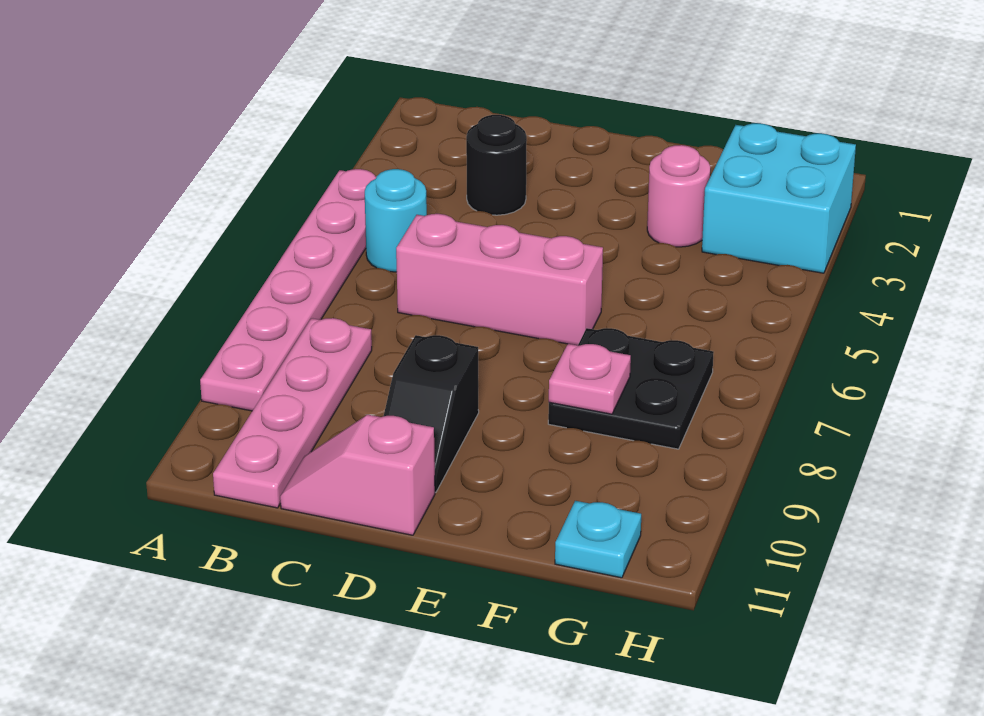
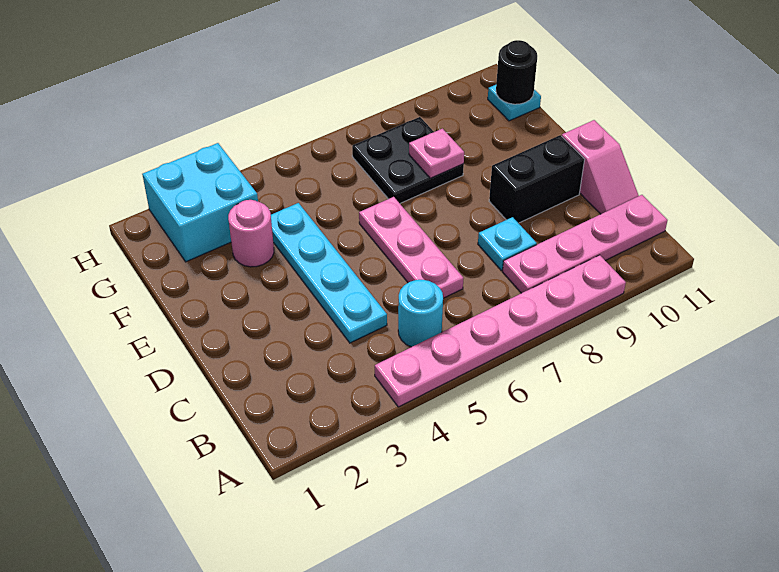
black round brick C3 level 1 -> black round brick G11 level 2
none -> cyan plate C4:F4 level 1
pink brick C6:E6 level 1 -> pink plate C6:E6 level 1
none -> cyan plate C8 level 1
black slope D9:D10 level 1 top 9 -> black brick D9:D10 level 1

